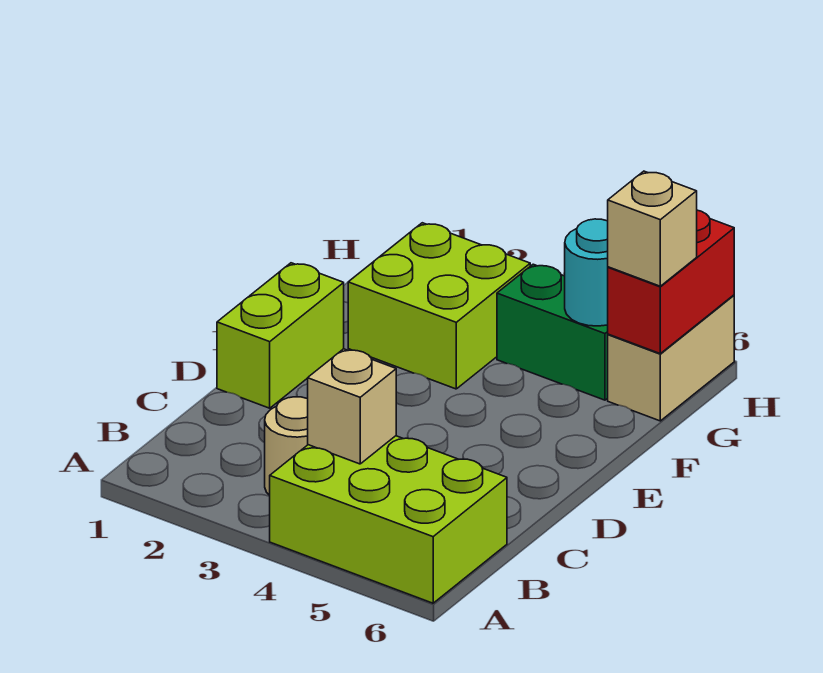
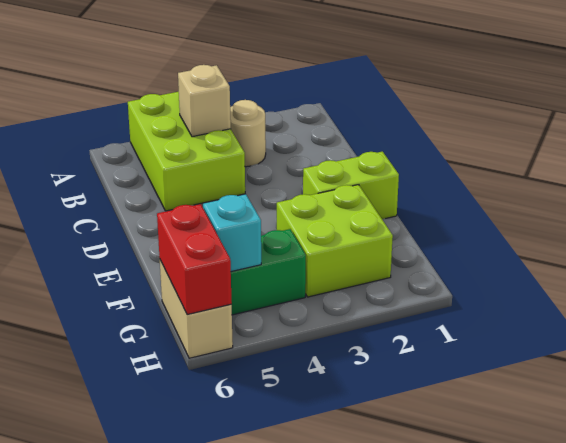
lime brick A4:B6 level 1 -> lime brick A4:C5 level 1
lime brick D1:E1 level 1 -> lime brick E1:E2 level 1
cyan round brick G5 level 2 -> cyan brick G5 level 2
tan brick G6 level 3 -> none

